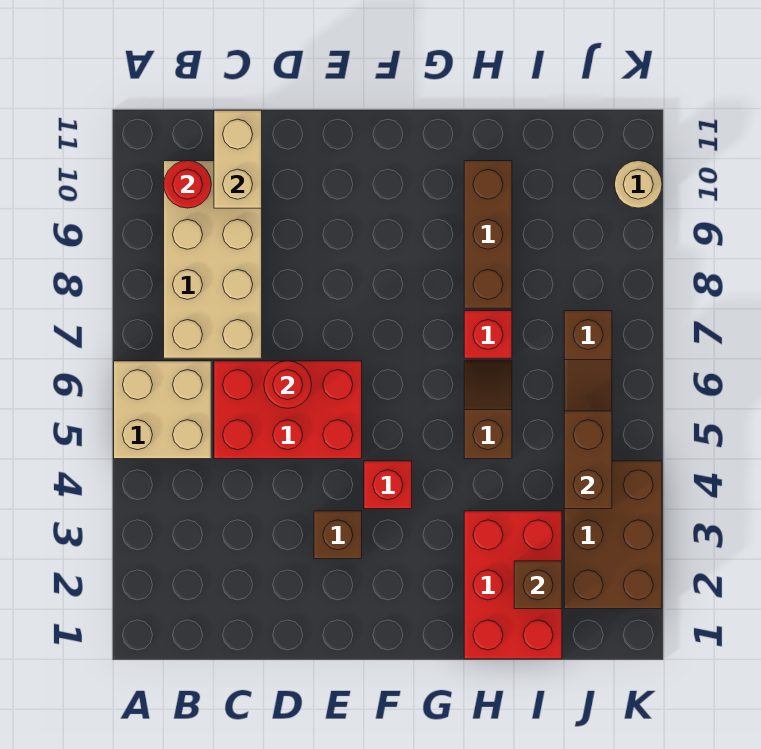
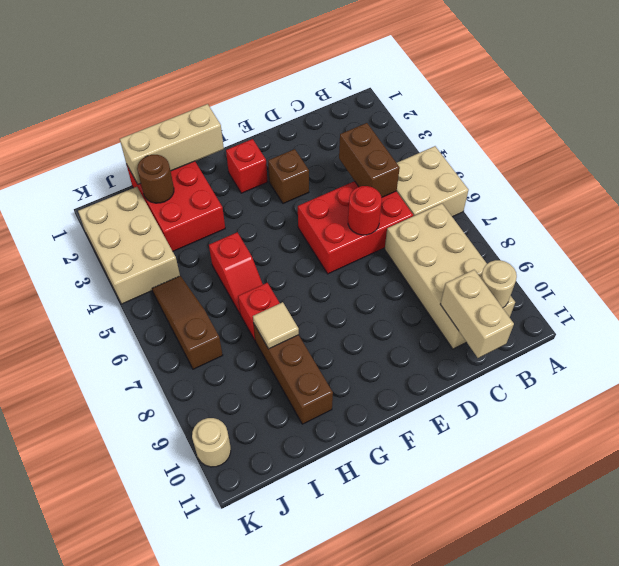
red round brick B10 level 2 -> tan round brick B10 level 2
red brick F4 level 1 -> red brick F2 level 1
none -> tan brick G1:I1 level 2
brown slope H5:H6 level 1 top 5 -> red slope H5:H6 level 1 top 5
none -> tan tile H8 level 2
brown brick I2 level 2 -> brown round brick I2 level 2
brown brick J2:K4 level 1 -> tan brick J2:K4 level 1
brown brick J4:J5 level 2 -> brown brick C4:C5 level 2

